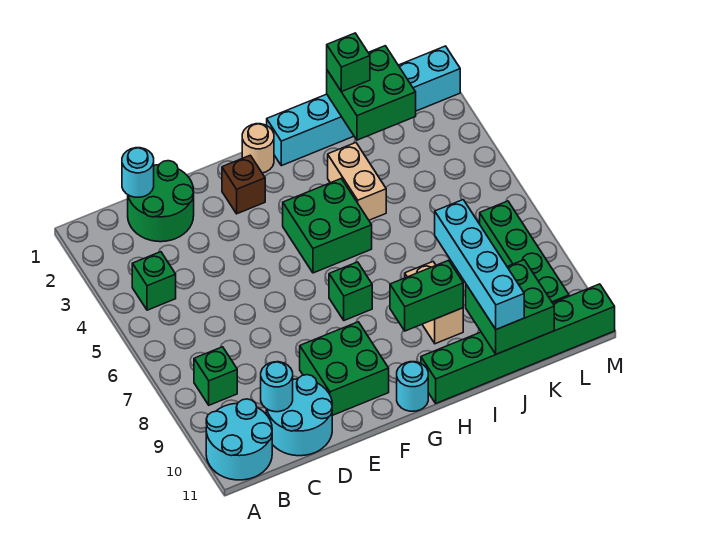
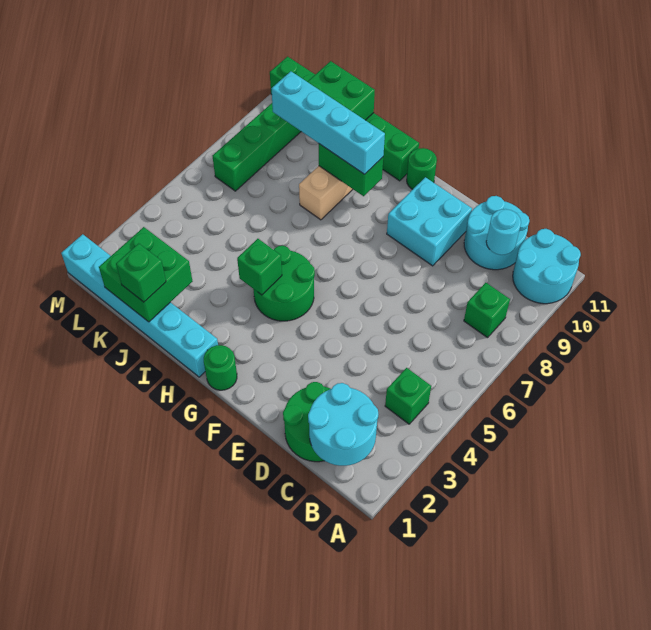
cyan round brick C1 level 2 -> cyan round brick B1:C2 level 2
green brick E9:F10 level 1 -> cyan brick E9:F10 level 1
brown brick F2 level 1 -> none
tan round brick G1 level 1 -> green round brick G1 level 1
green brick G4:H5 level 1 -> green round brick G4:H5 level 1
green brick G7 level 1 -> green brick H4 level 2
cyan round brick G11 level 1 -> green round brick G11 level 1
tan brick I3:I4 level 1 -> none
cyan brick J8:J11 level 3 -> cyan brick H9:K9 level 3

